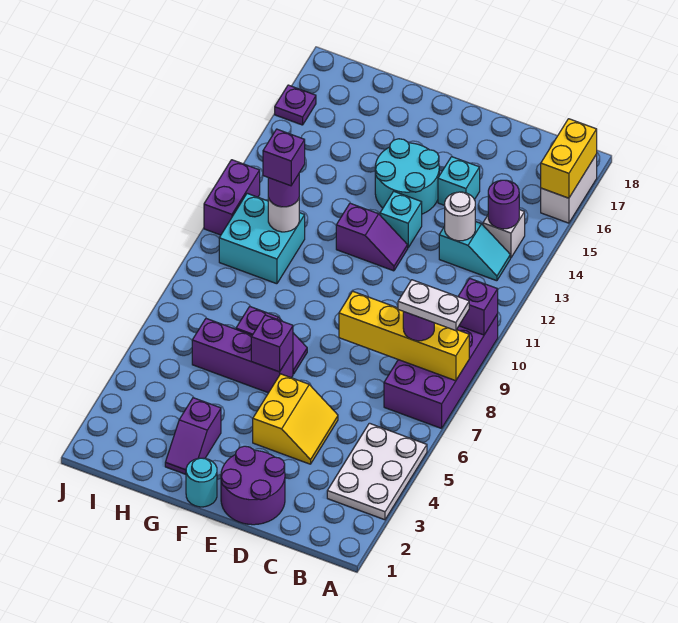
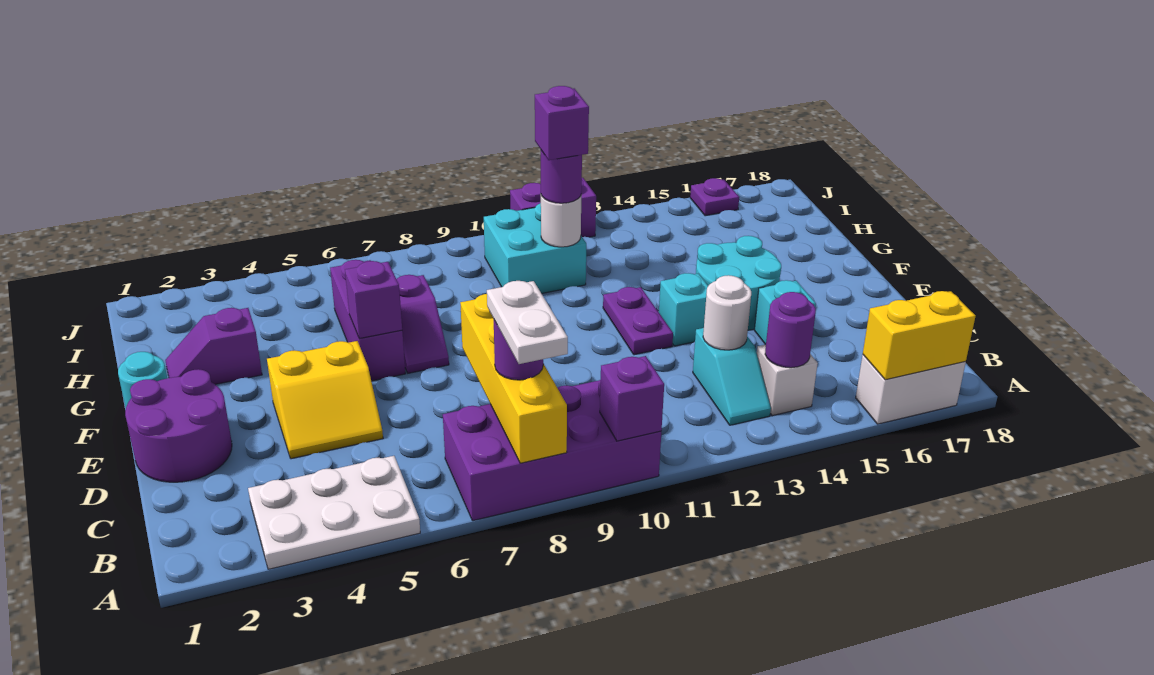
purple slope E12:F12 level 1 top F -> purple plate E12:F12 level 1

